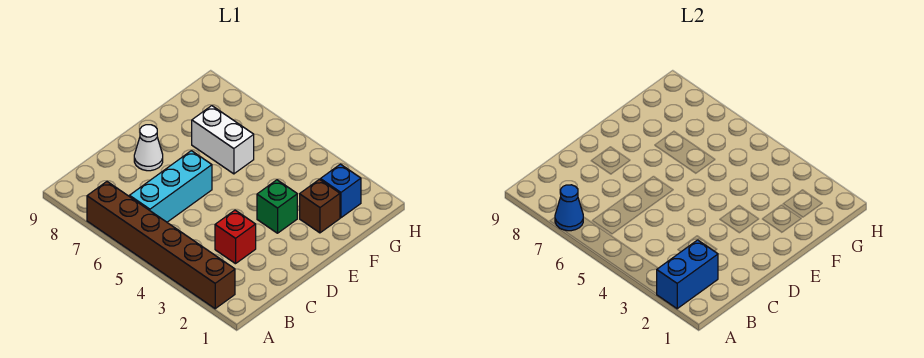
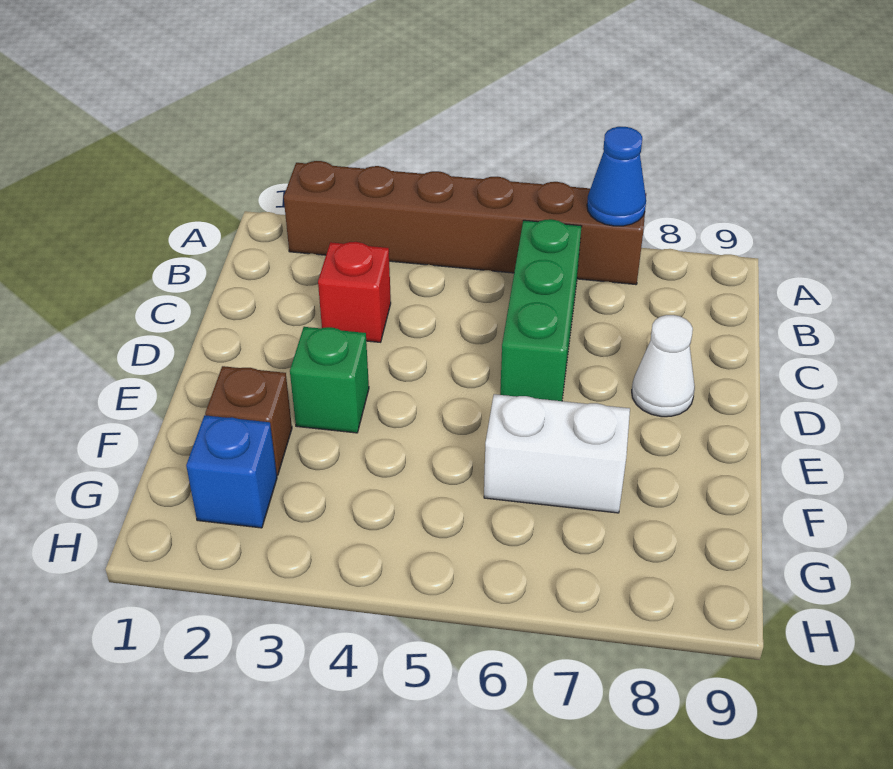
blue brick A2:B2 level 2 -> none
cyan brick B6:D6 level 1 -> green brick B6:D6 level 1

